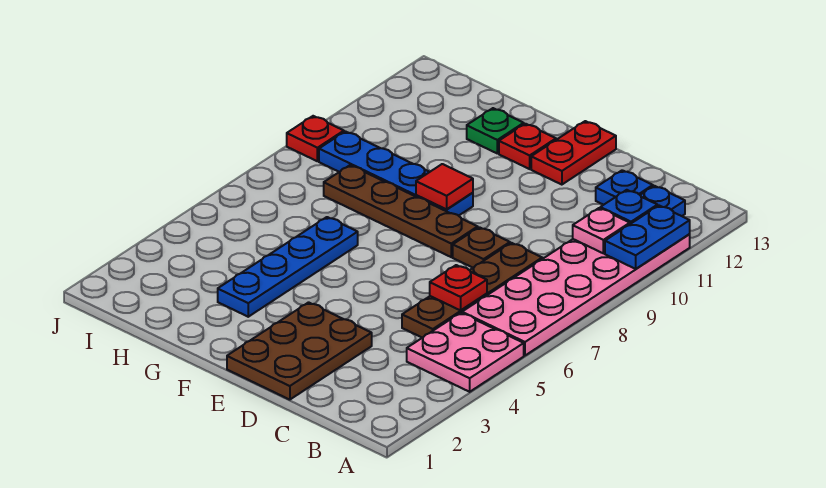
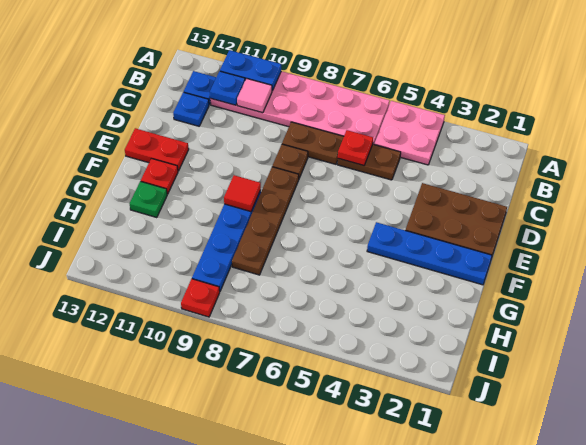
pink plate B10 level 2 -> pink tile B10 level 2
blue plate G3:G6 level 1 -> blue plate F1:F4 level 1

